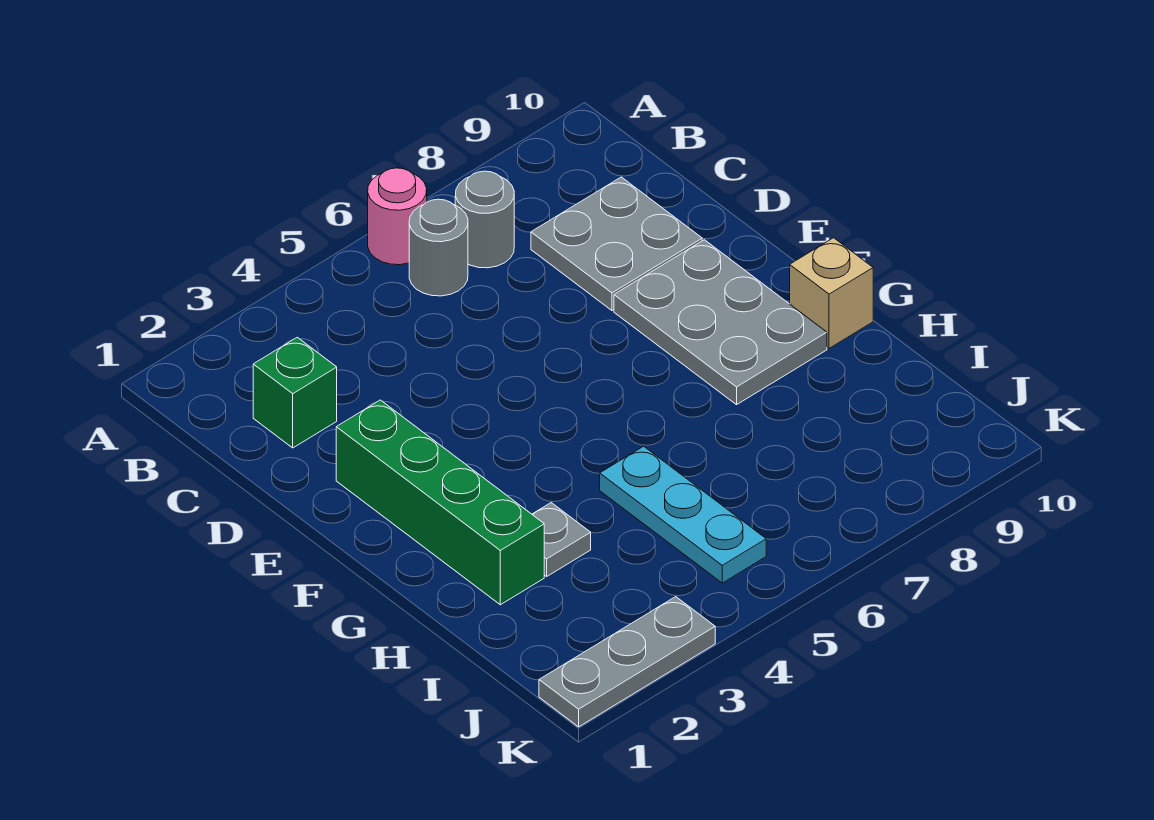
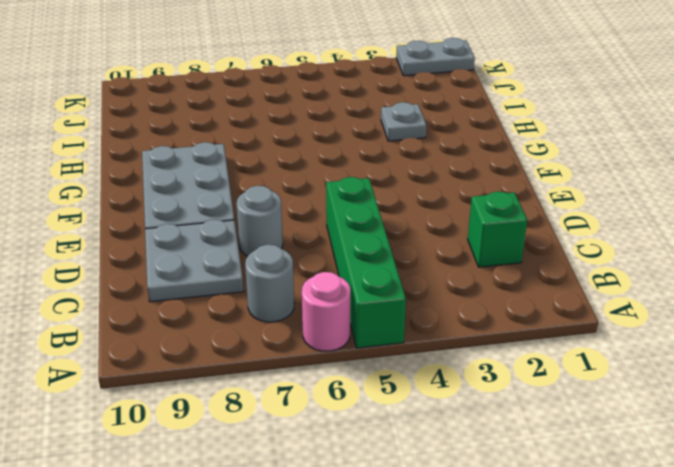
grey round brick B6 level 1 -> grey round brick D7 level 1
green brick E2:H2 level 1 -> green brick A5:D5 level 1
tan brick G10 level 1 -> none
cyan plate H5:J5 level 1 -> none
grey plate K1:K3 level 1 -> grey plate K1:K2 level 1

